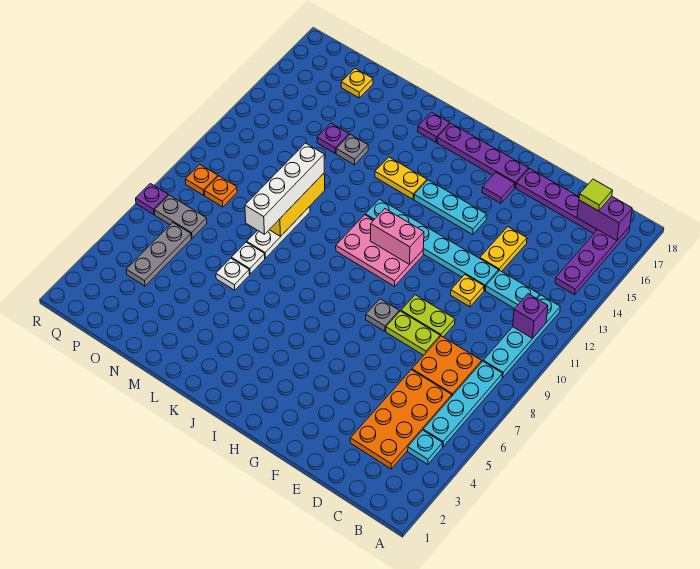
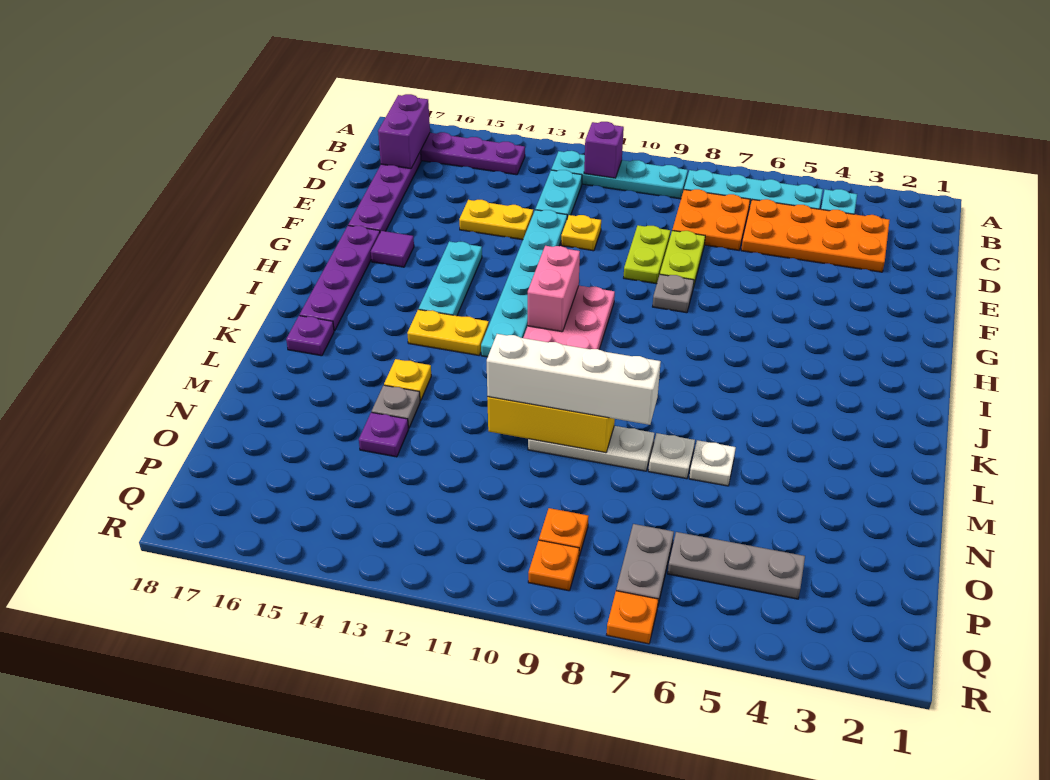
lime tile C17 level 3 -> none
yellow plate J14:K14 level 1 -> yellow plate J13:J14 level 1
yellow plate O17 level 1 -> yellow plate L14 level 1
purple plate R7 level 1 -> orange plate R7 level 1

